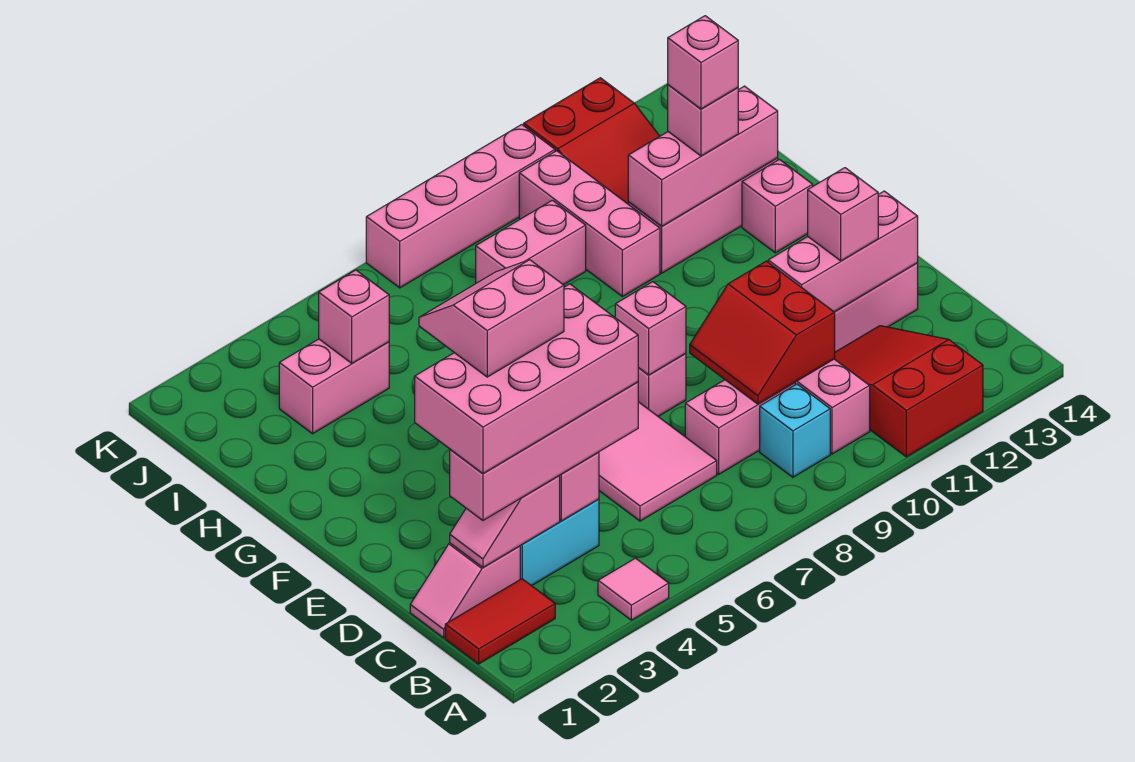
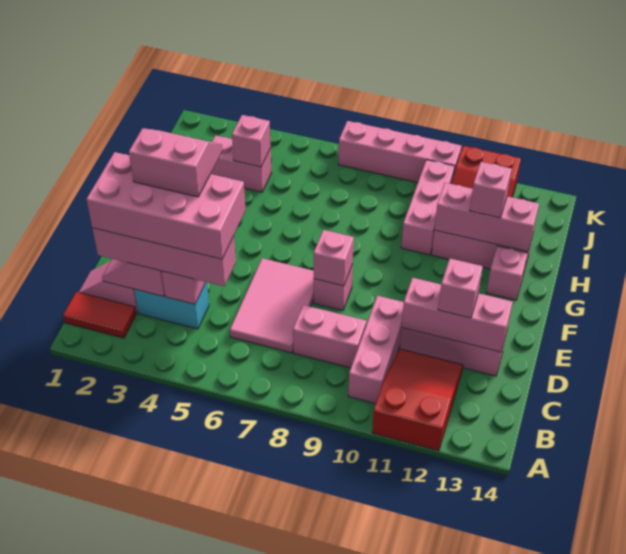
pink tile A4 level 1 -> none
cyan brick B9 level 1 -> none
red slope C9:D10 level 2 top 10 -> none
pink brick H12 level 4 -> none
pink brick I8:I9 level 1 -> none

